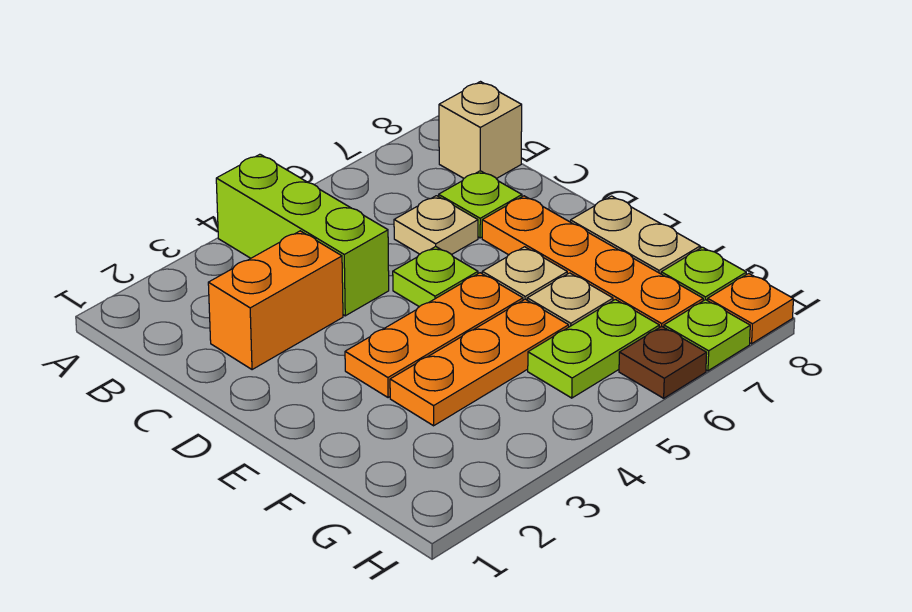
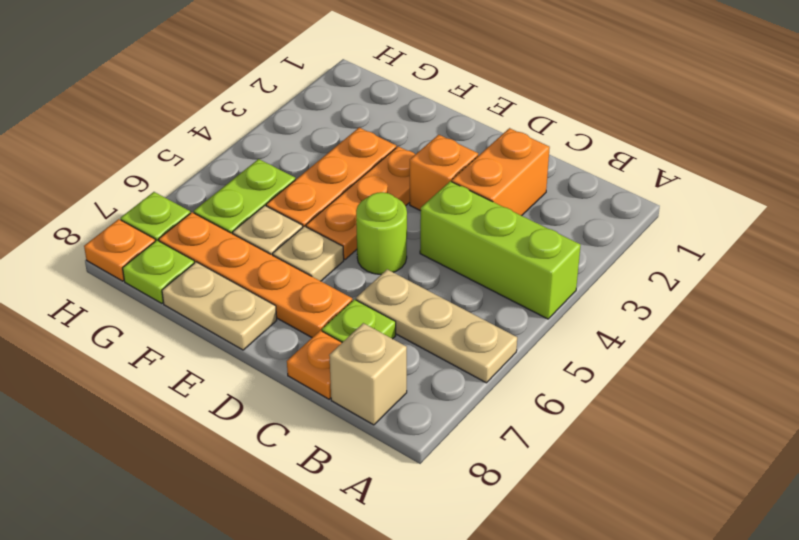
tan plate C6 level 1 -> tan plate A6:C6 level 1
none -> orange plate C8 level 1
none -> orange brick D3 level 1
lime plate D5 level 1 -> lime round brick D5 level 1
brown plate H6 level 1 -> none

